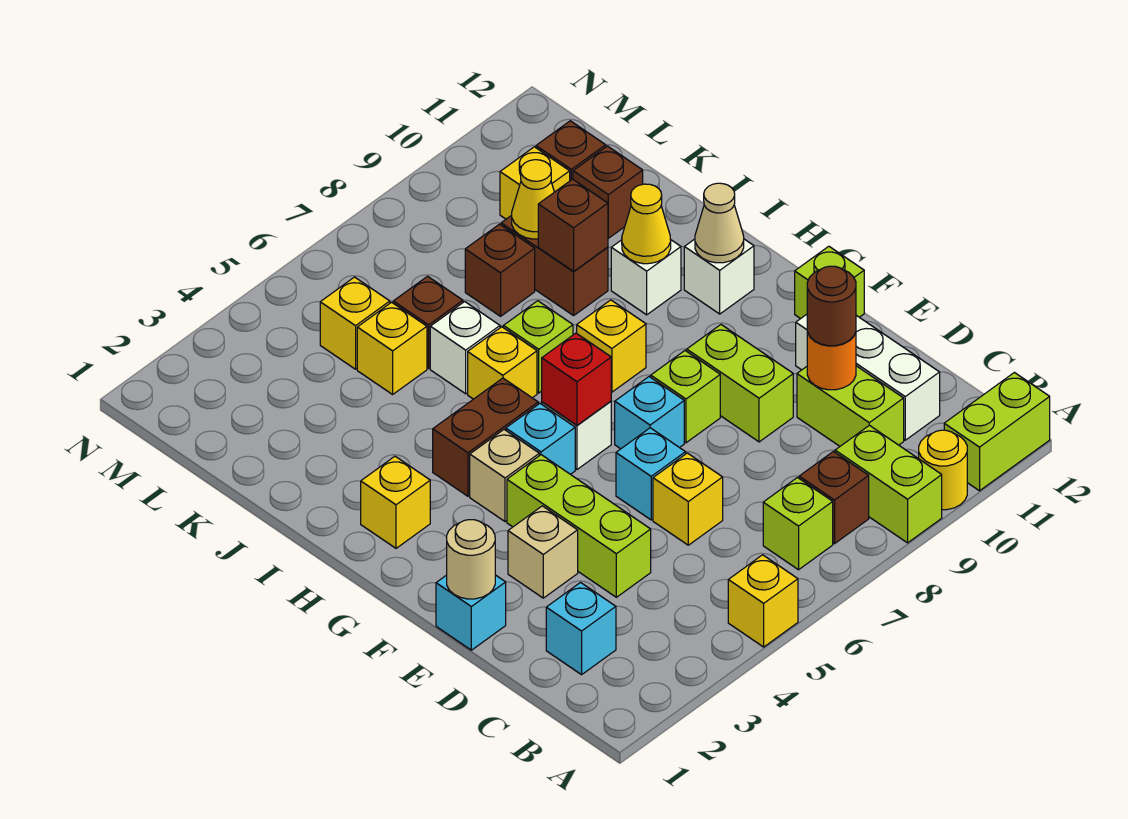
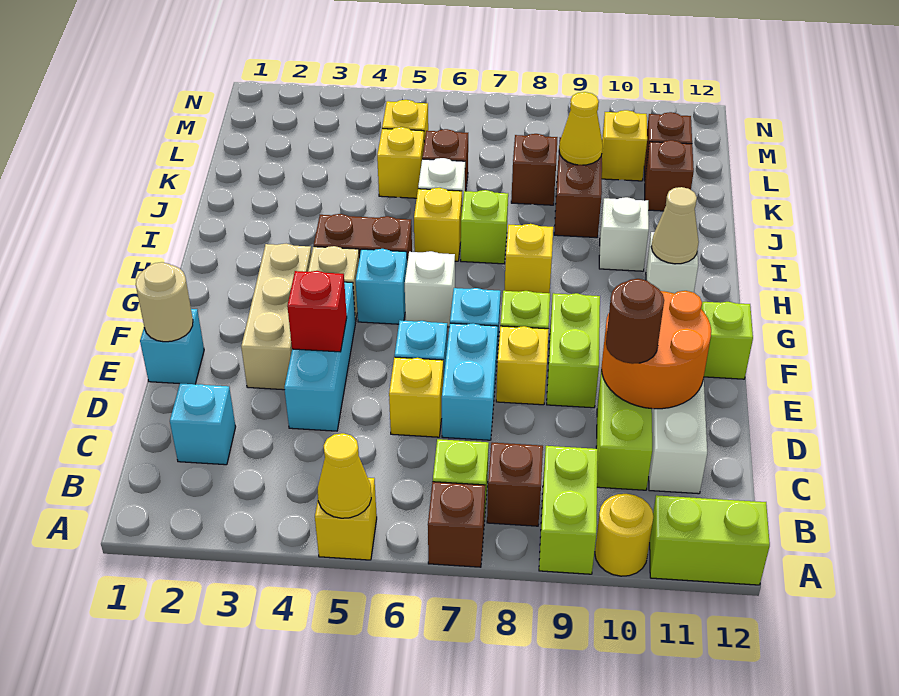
lime brick D4:F4 level 1 -> cyan brick D4:F4 level 1
none -> cyan brick D7:E7 level 1
orange round brick D10 level 2 -> orange round brick D10:E11 level 2
tan brick E3 level 1 -> tan brick E3:G3 level 1
red brick G6 level 2 -> red brick E4 level 2
yellow brick H2 level 1 -> yellow brick E8 level 1
yellow cone I10 level 2 -> yellow cone A5 level 2
brown brick J9 level 2 -> brown brick A7 level 1

